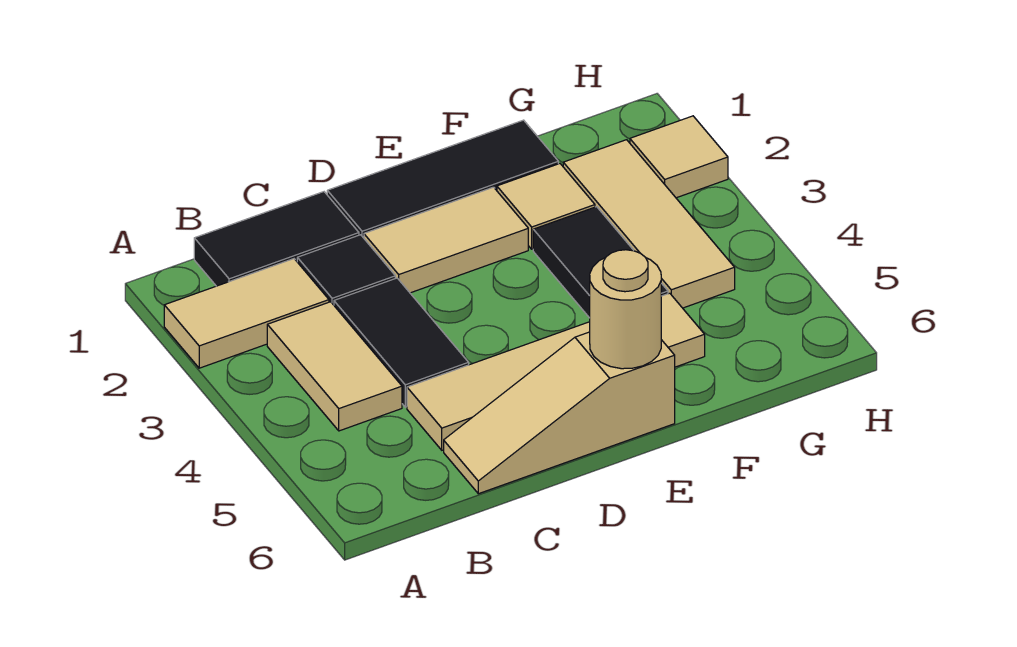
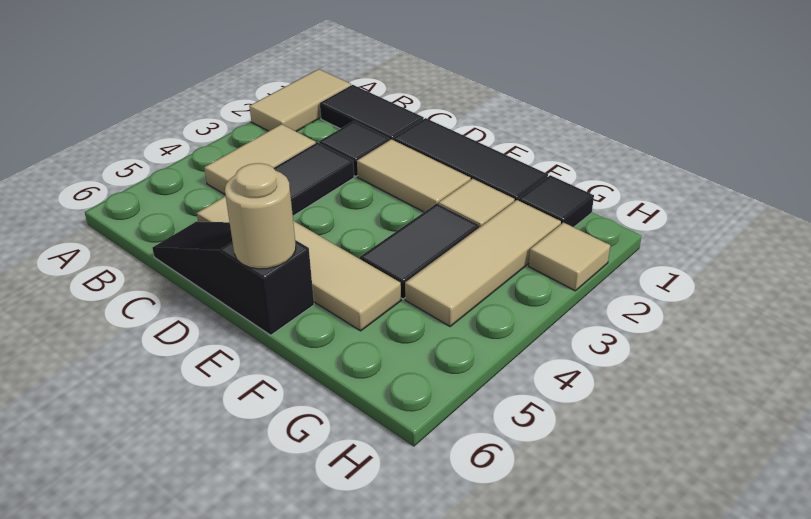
tan tile A2:B2 level 1 -> tan tile A1:A2 level 1
tan slope C6:E6 level 1 top E -> black slope C6:E6 level 1 top E
none -> black tile G1 level 1

